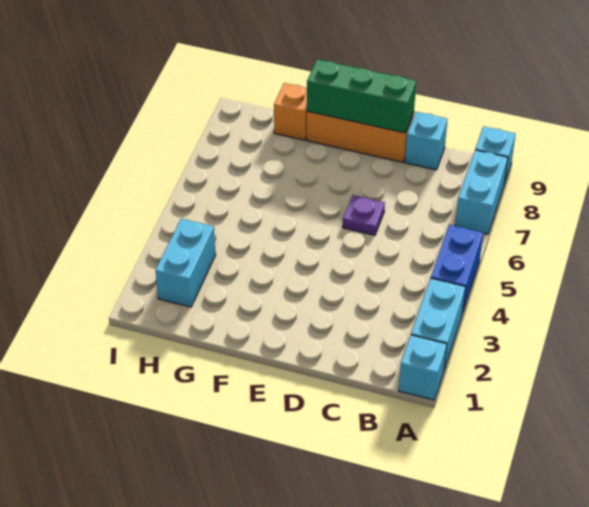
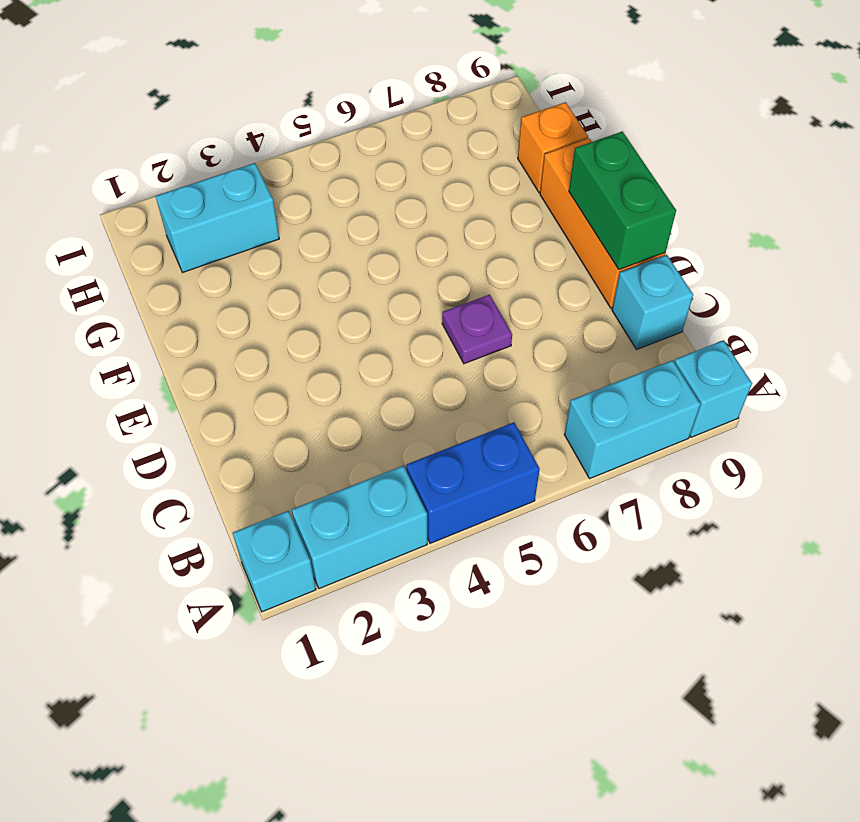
green brick D9:F9 level 2 -> green brick D9:E9 level 2

